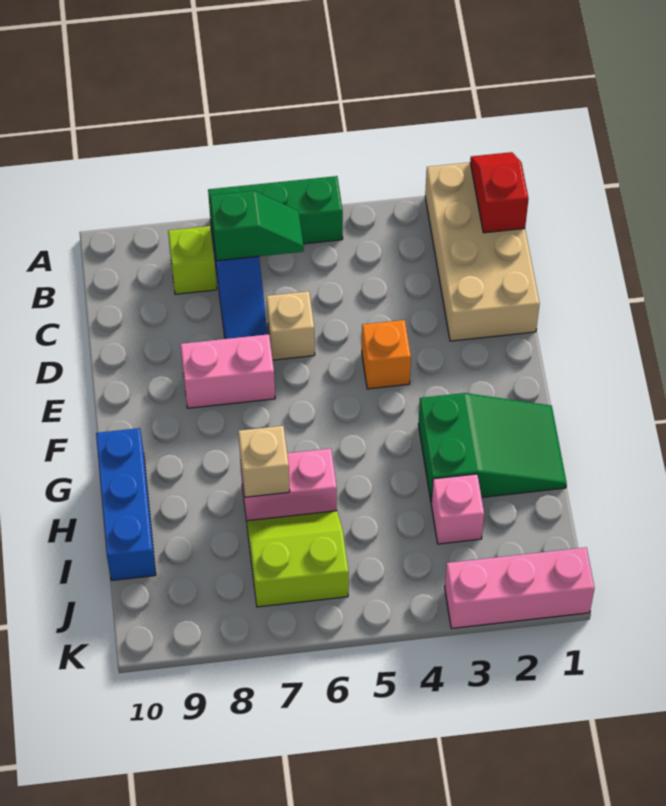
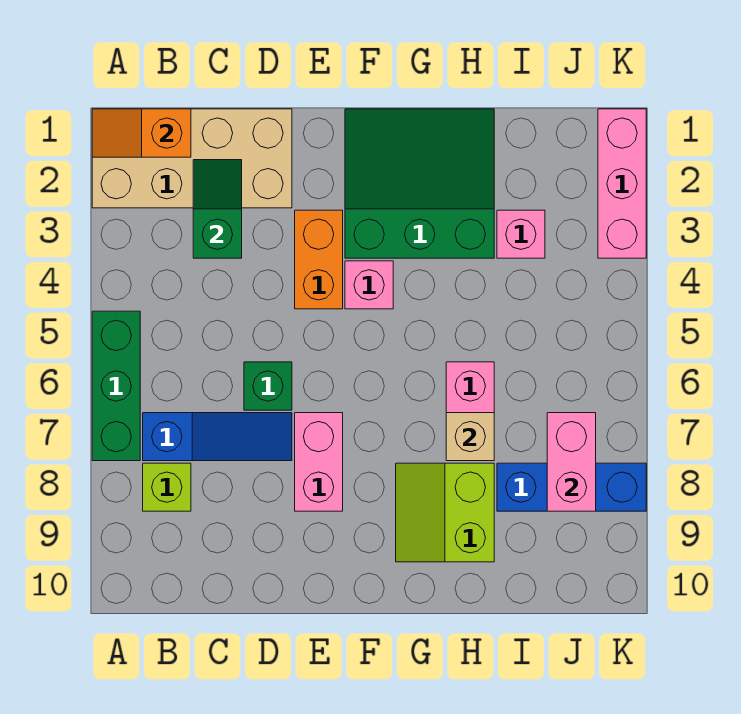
red slope A1:B1 level 2 top B -> orange slope A1:B1 level 2 top B
green slope B6:B7 level 2 top 7 -> green slope C2:C3 level 2 top 3
tan brick D6 level 1 -> green brick D6 level 1
orange brick E4 level 1 -> orange brick E3:E4 level 1
none -> pink brick F4 level 1
green slope G1:H3 level 1 top 3 -> green slope F1:H3 level 1 top 3
blue brick G10:I10 level 1 -> blue brick I8:K8 level 1
lime slope I6:J7 level 1 top J -> lime slope G8:H9 level 1 top H
none -> pink brick J7:J8 level 2

